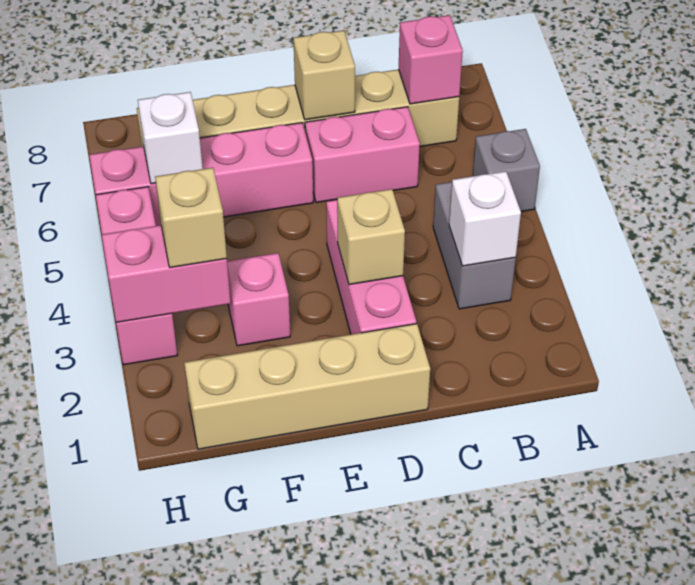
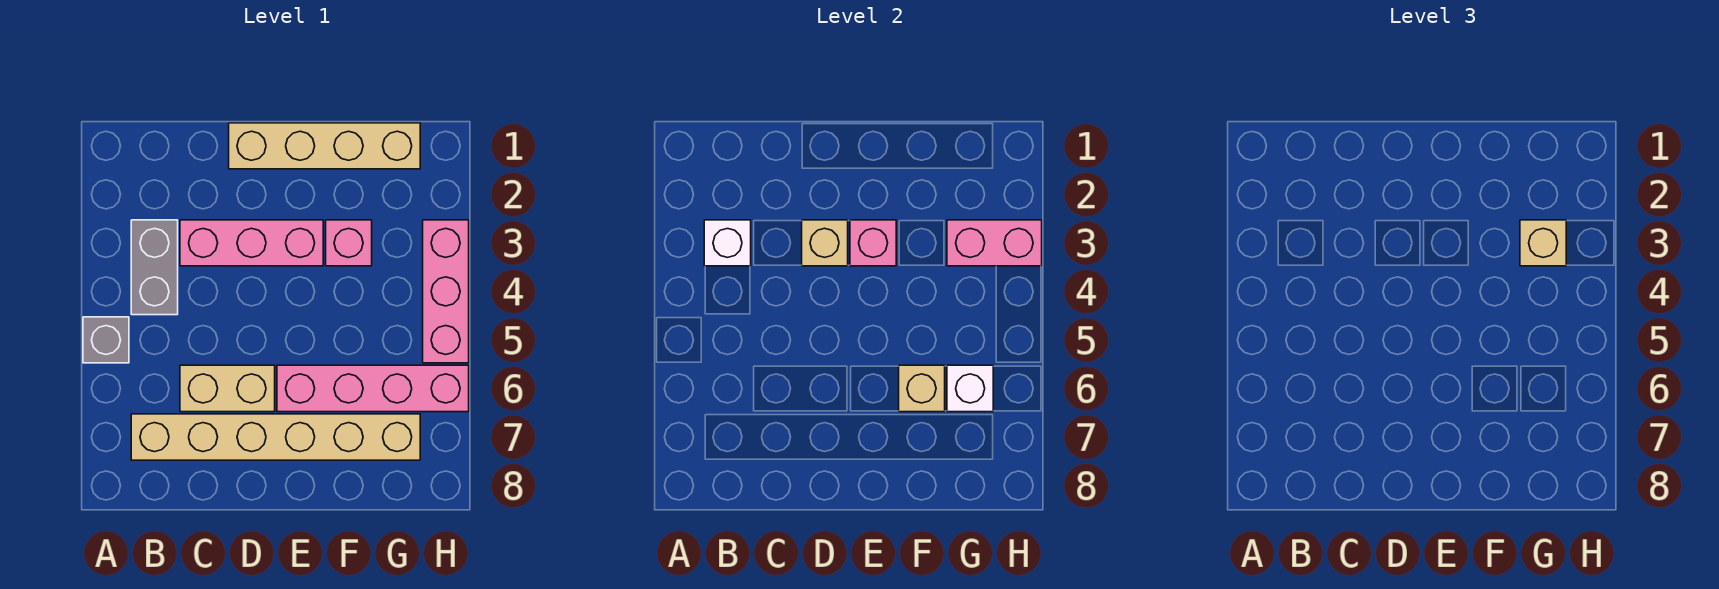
pink brick B7 level 2 -> pink brick E3 level 2
pink brick C6:D6 level 1 -> tan brick C6:D6 level 1
pink brick D2:D4 level 1 -> pink brick C3:E3 level 1
tan brick D7 level 2 -> tan brick F6 level 2

